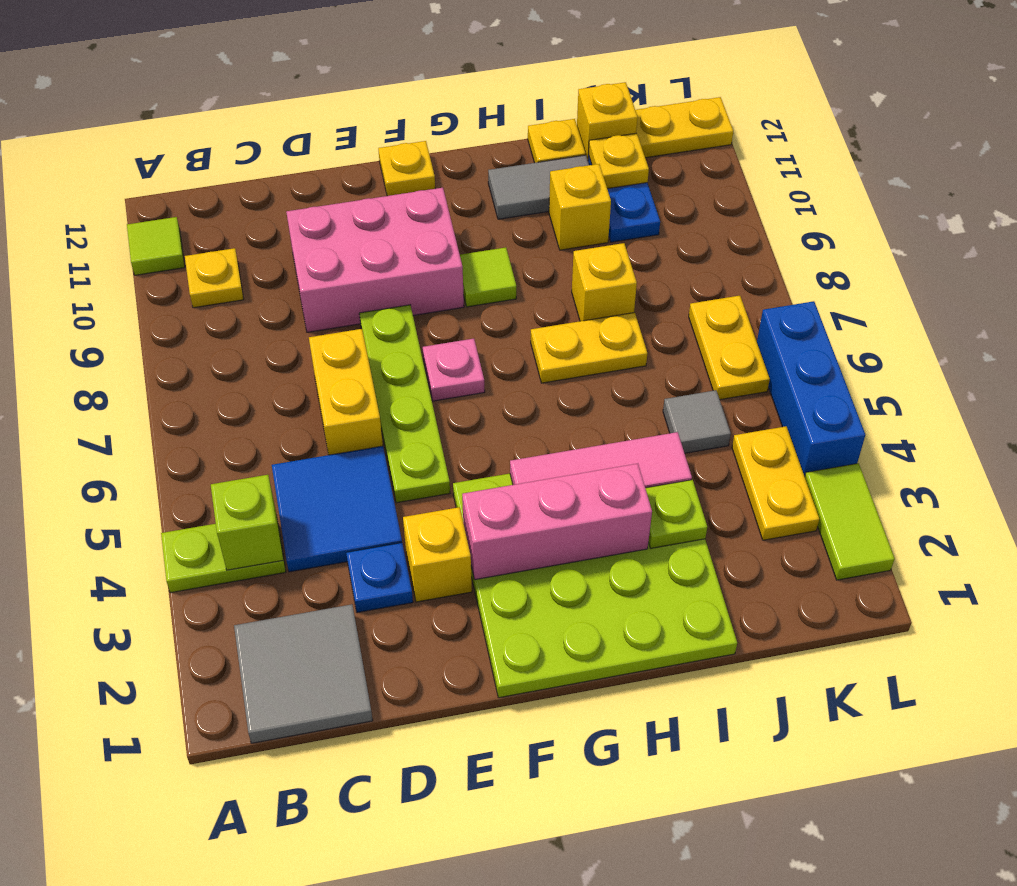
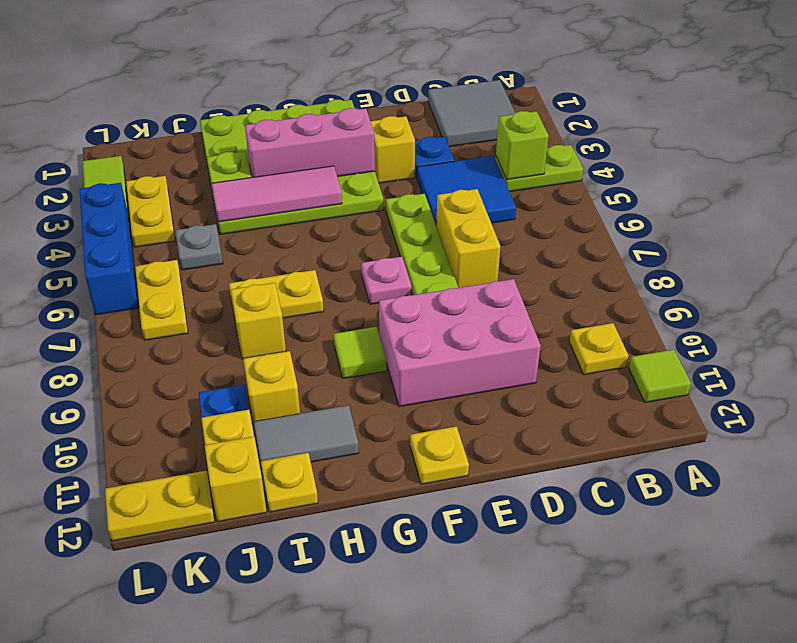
grey tile J5 level 1 -> grey plate J5 level 1

